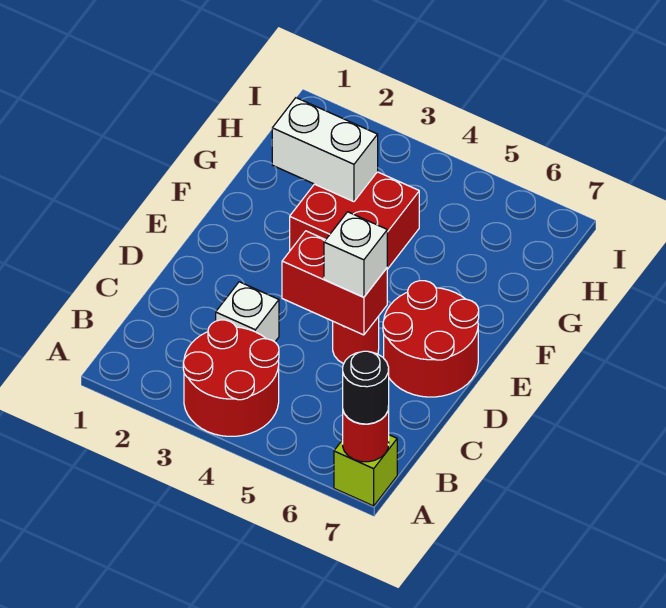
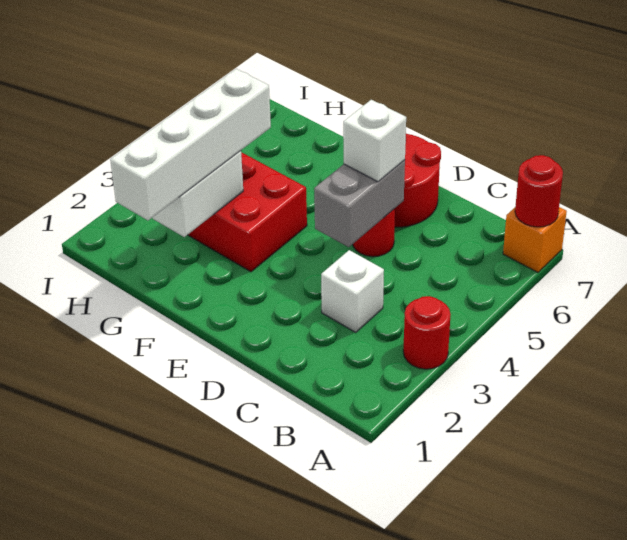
red round brick A3:B4 level 1 -> red round brick A3 level 1
lime brick A7 level 1 -> orange brick A7 level 1
black round brick A7 level 3 -> none
red brick D4:D5 level 2 -> grey brick D4:D5 level 2
none -> white brick G1:G4 level 3

